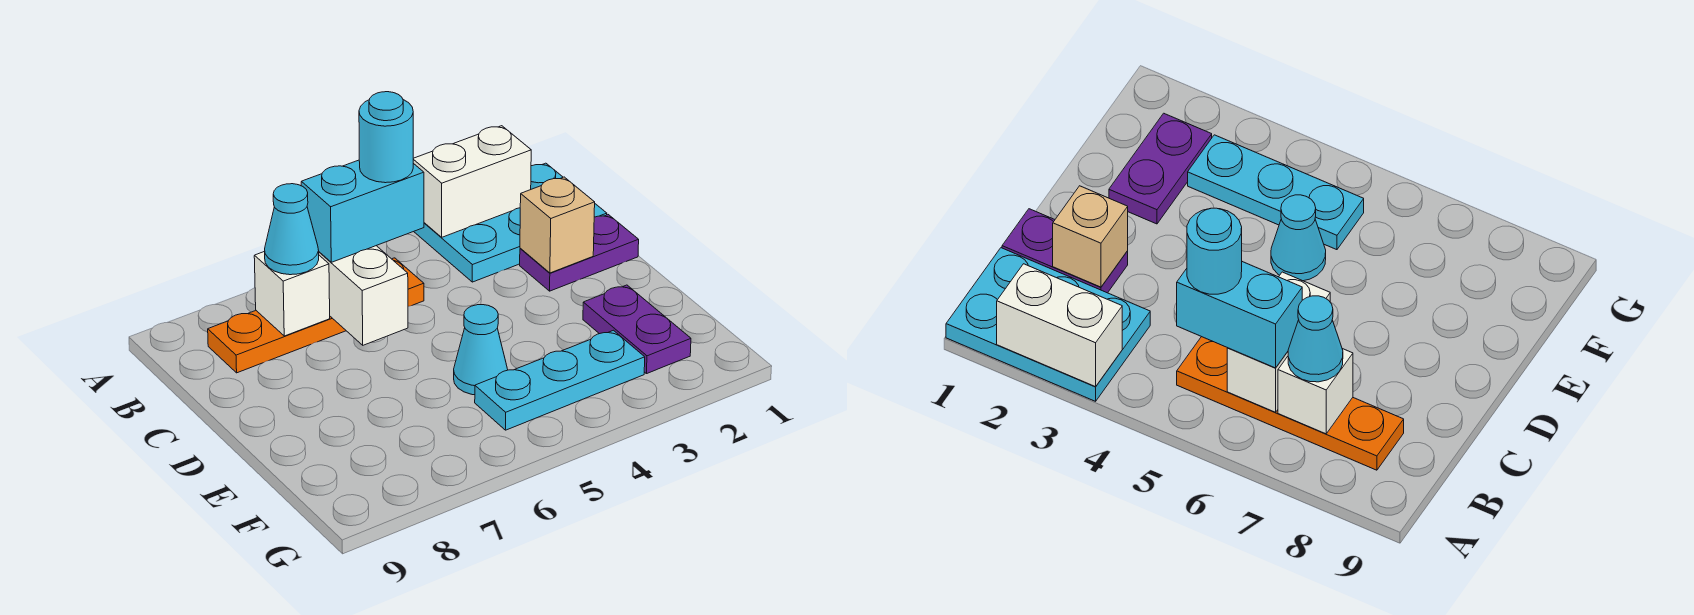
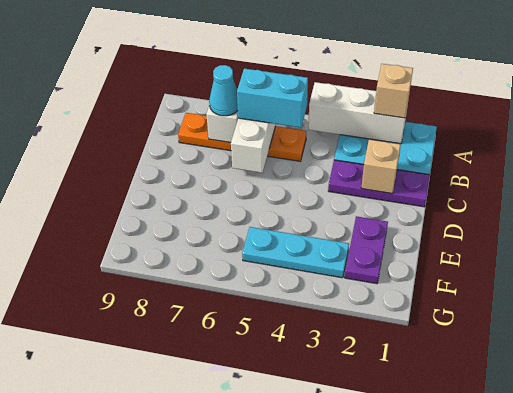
white brick A2:A3 level 2 -> white brick A2:A4 level 2
none -> tan brick A2 level 3
cyan round brick B5 level 4 -> none
purple plate C1:C2 level 1 -> purple plate C1:C3 level 1
cyan cone E5 level 1 -> none

